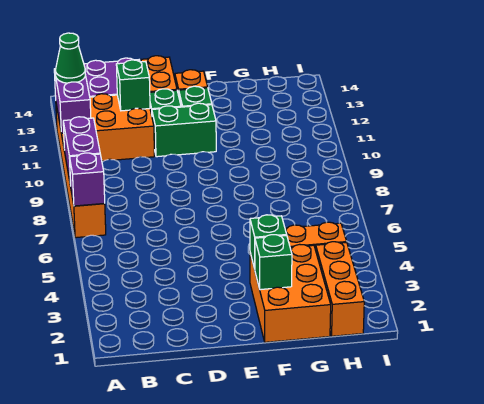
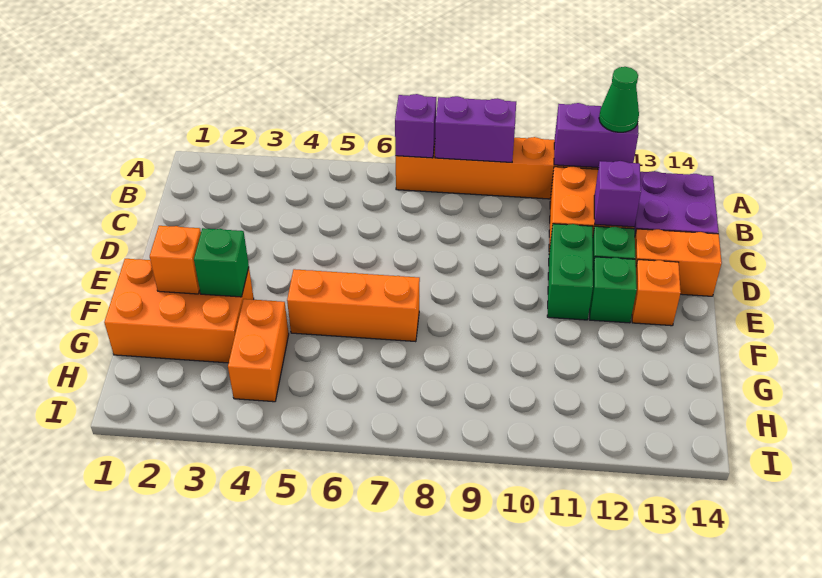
green brick C12 level 2 -> purple brick C12 level 2
green brick F2 level 2 -> orange brick F2 level 2
orange brick H1:H3 level 1 -> orange brick F5:F7 level 1

